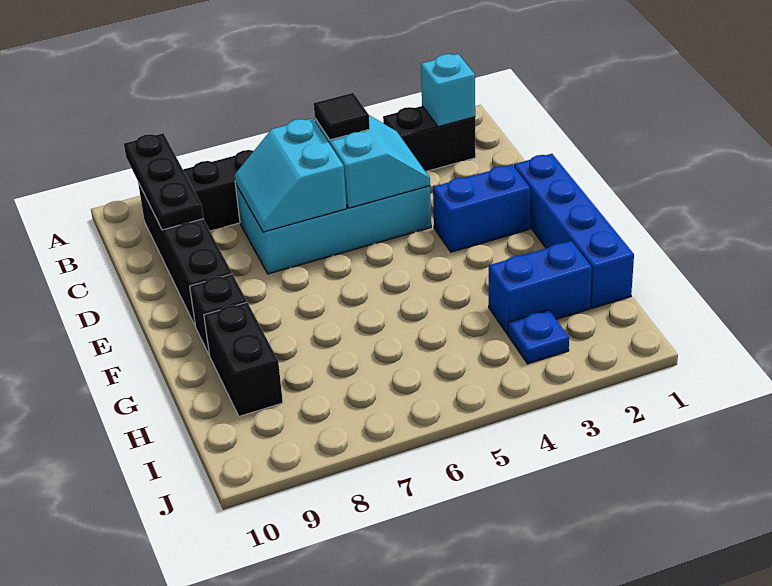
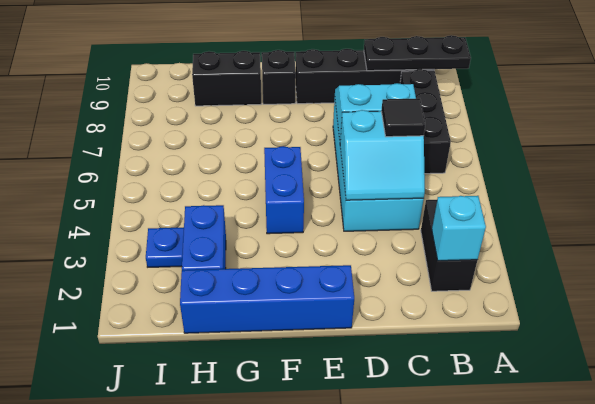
blue brick E2:E3 level 1 -> blue brick F4:F5 level 1

